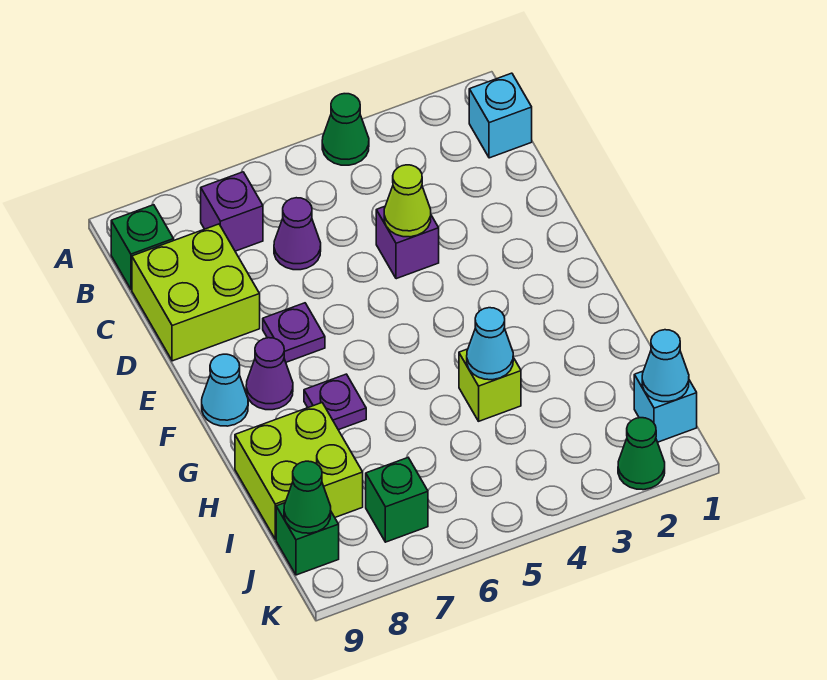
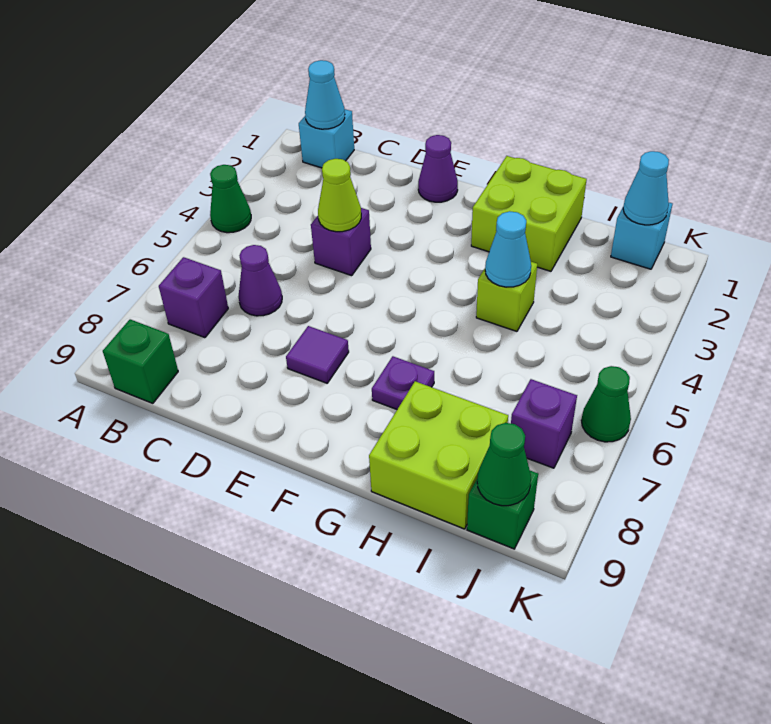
lime brick C8:D9 level 1 -> lime brick G1:H2 level 1
purple plate E7 level 1 -> purple tile E7 level 1
purple cone F8 level 1 -> purple cone E1 level 1
cyan cone F9 level 1 -> cyan cone B1 level 2
green brick J7 level 1 -> purple brick J7 level 1
green cone K2 level 1 -> green cone K6 level 1

